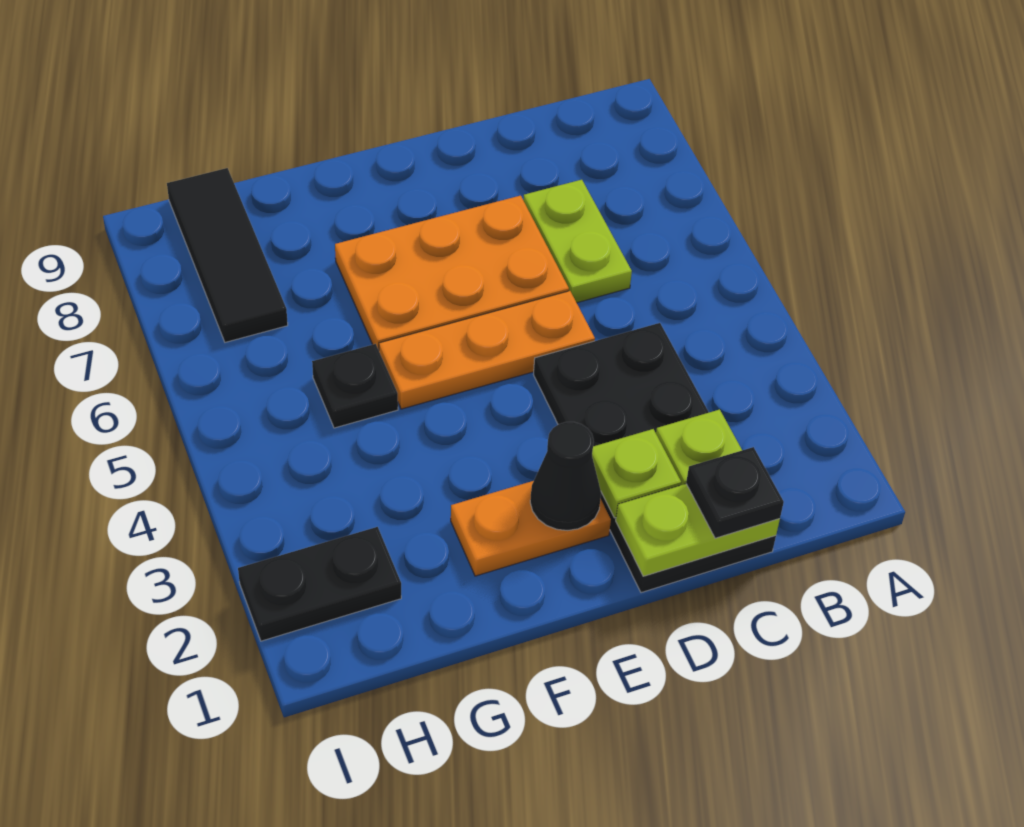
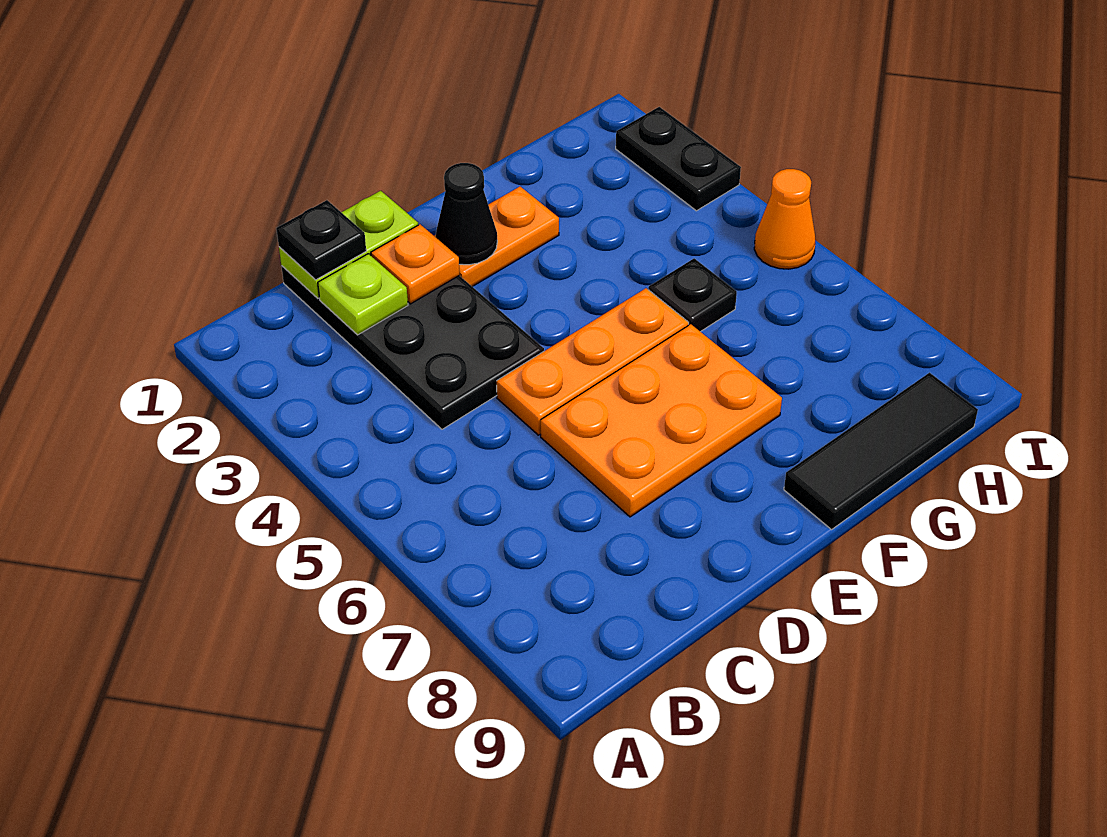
lime plate C6:C7 level 1 -> none
lime plate D2 level 2 -> orange plate D2 level 2
black plate H2:I2 level 1 -> black plate I2:I3 level 1
black tile H7:H9 level 1 -> black tile F9:H9 level 1
none -> orange cone I5 level 1

